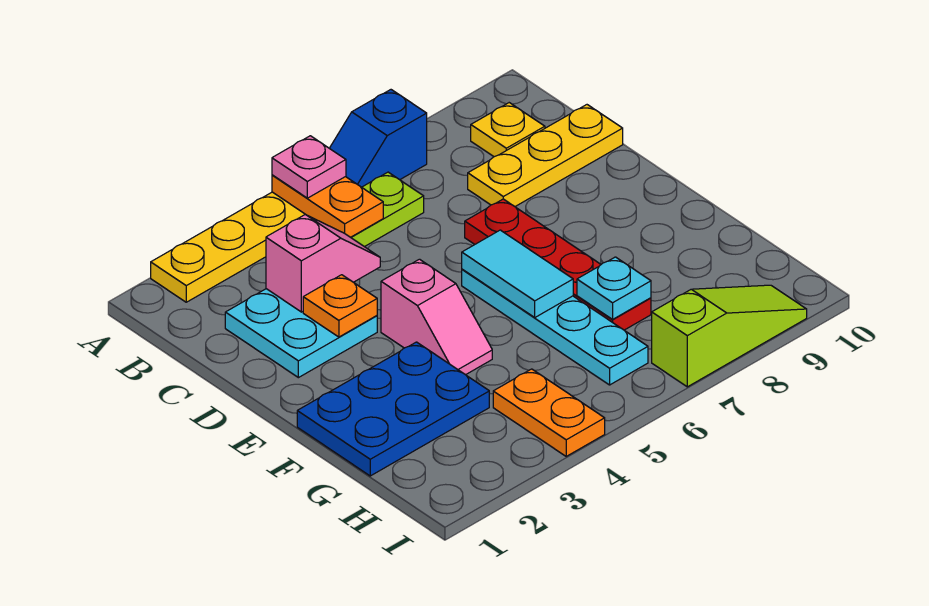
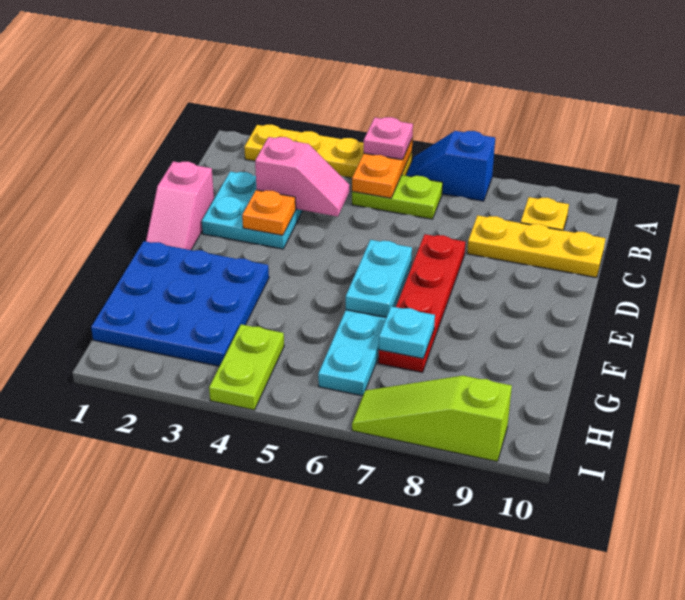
pink slope E4:F4 level 1 top E -> pink slope D1:E1 level 1 top D
cyan tile E6:F6 level 2 -> cyan plate E6:F6 level 2
blue plate F1:G3 level 1 -> blue plate F1:H3 level 1
orange plate H4:I4 level 1 -> lime plate H4:I4 level 1
lime slope I7:I9 level 1 top 7 -> lime slope I7:I9 level 1 top 9

